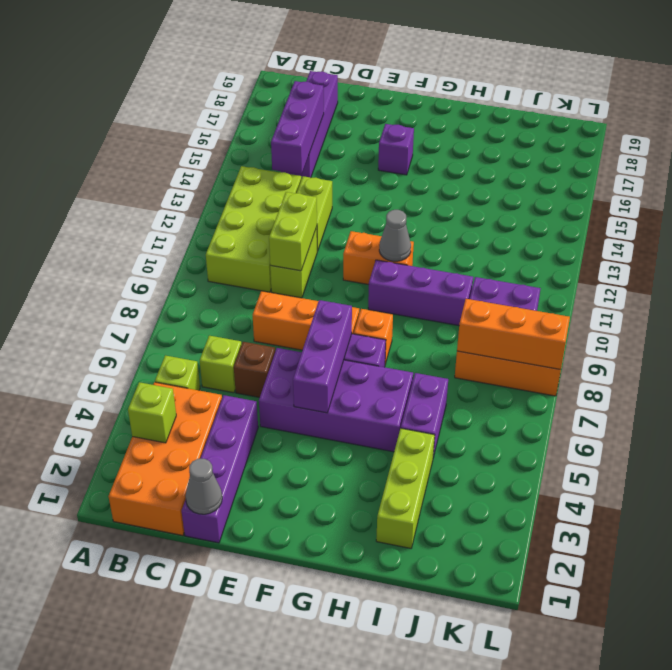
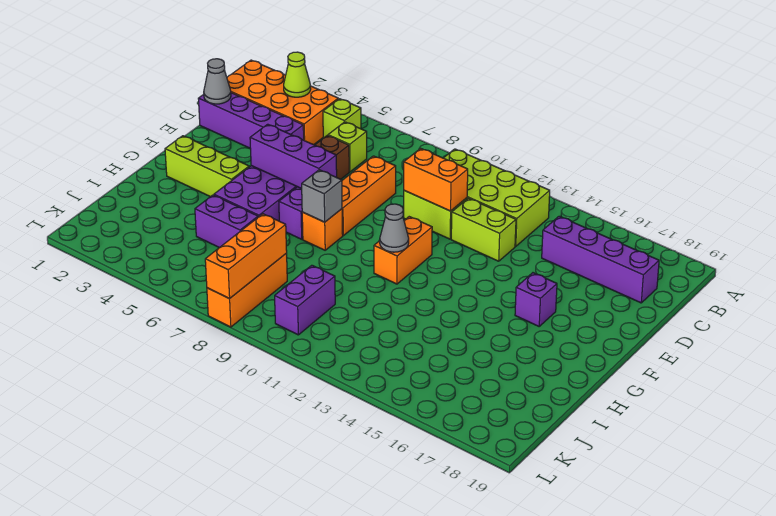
lime brick B3 level 2 -> lime cone B3 level 2
purple brick C14:C16 level 2 -> none
lime brick D10:D11 level 2 -> orange brick D10:D11 level 2
none -> grey brick G8 level 2
purple brick G10:I10 level 1 -> none
lime brick I2:I4 level 1 -> lime brick G2:G4 level 1

